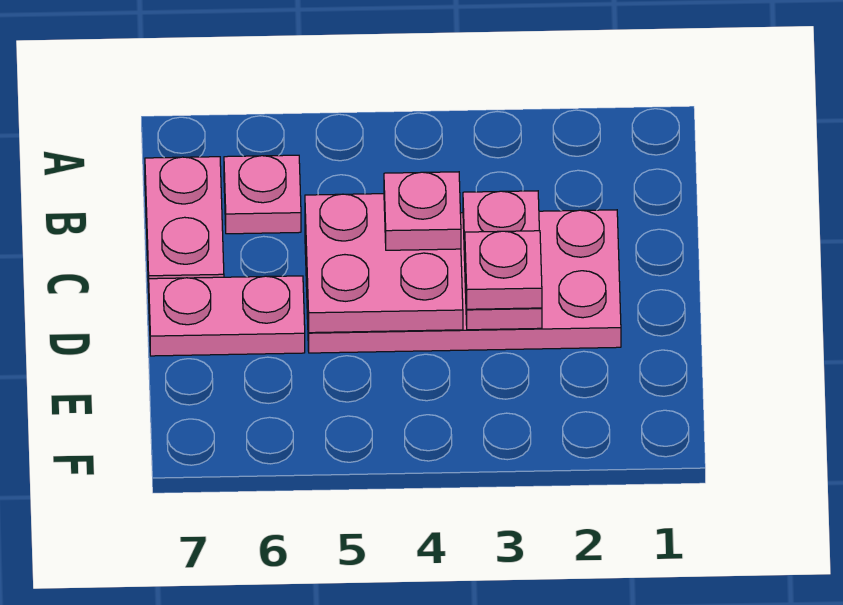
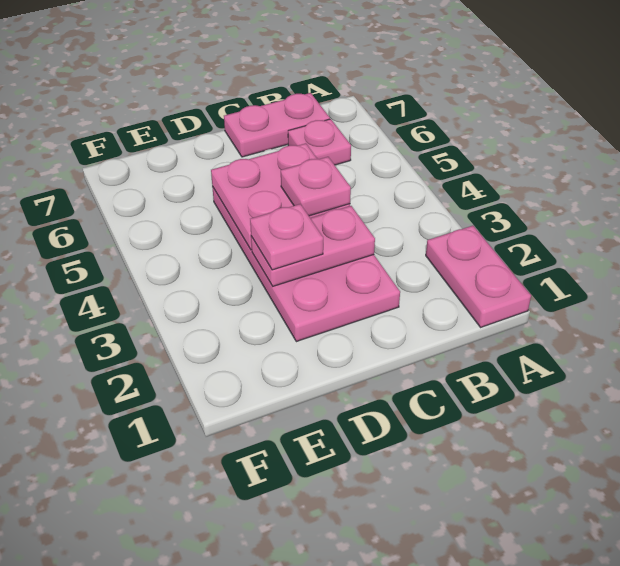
pink plate D6:D7 level 1 -> pink plate A1:A2 level 1

